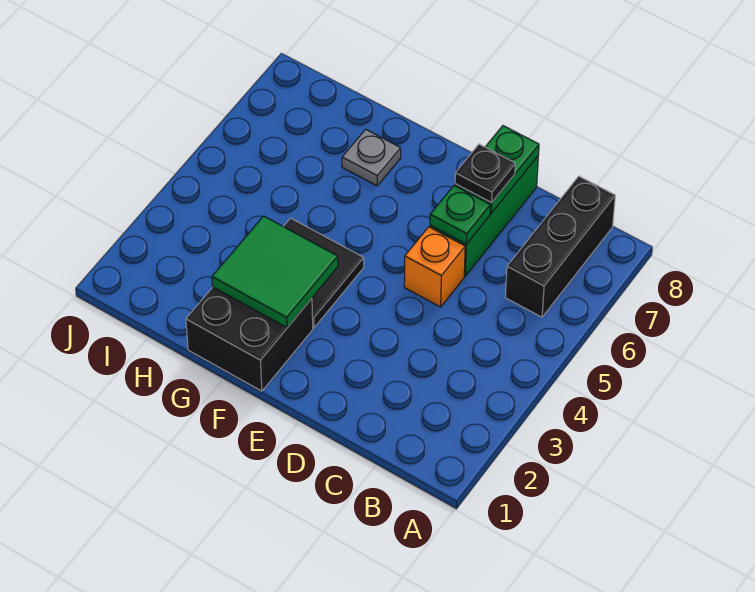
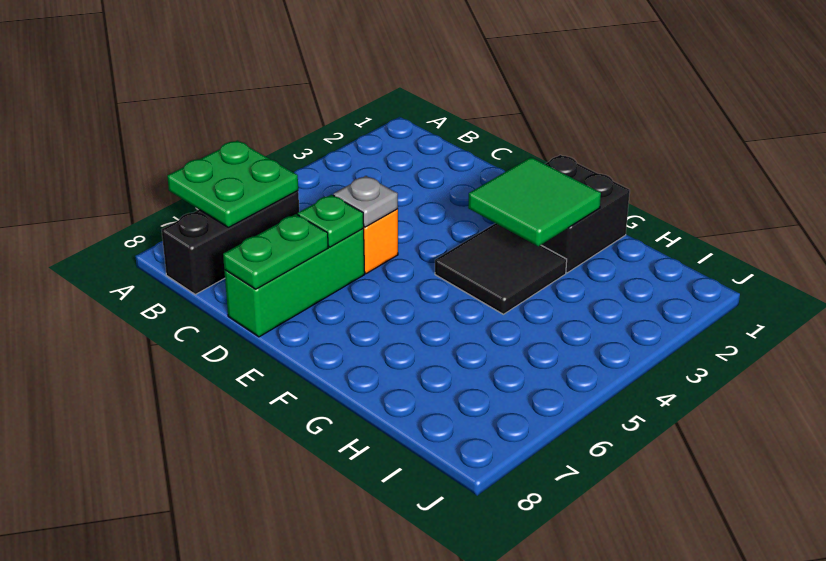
none -> green plate A6:B7 level 2
black plate D7 level 3 -> none
grey plate G7 level 1 -> grey plate D5 level 2

